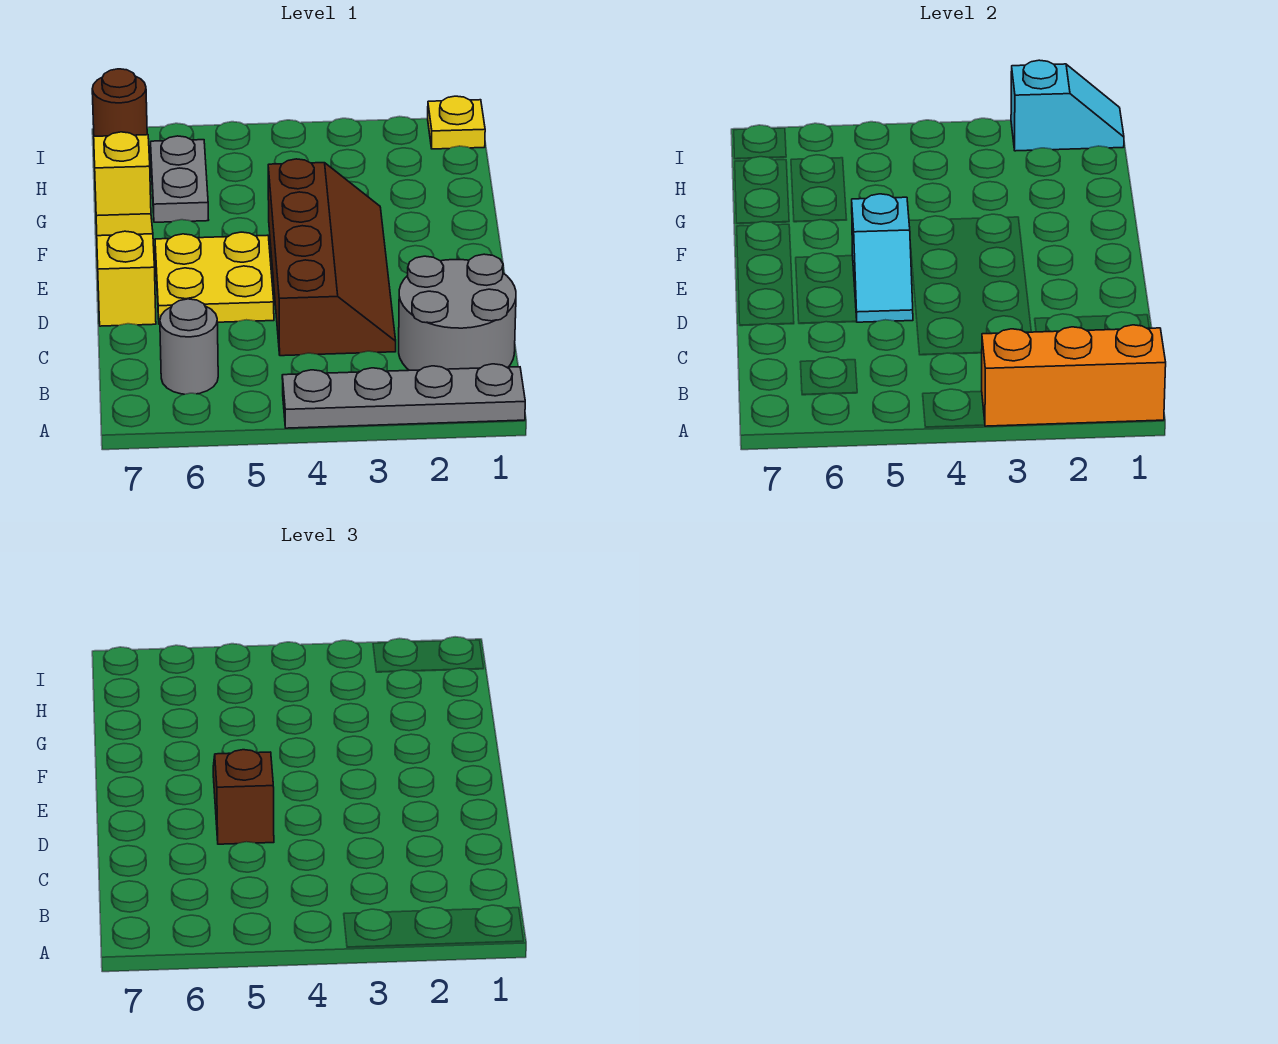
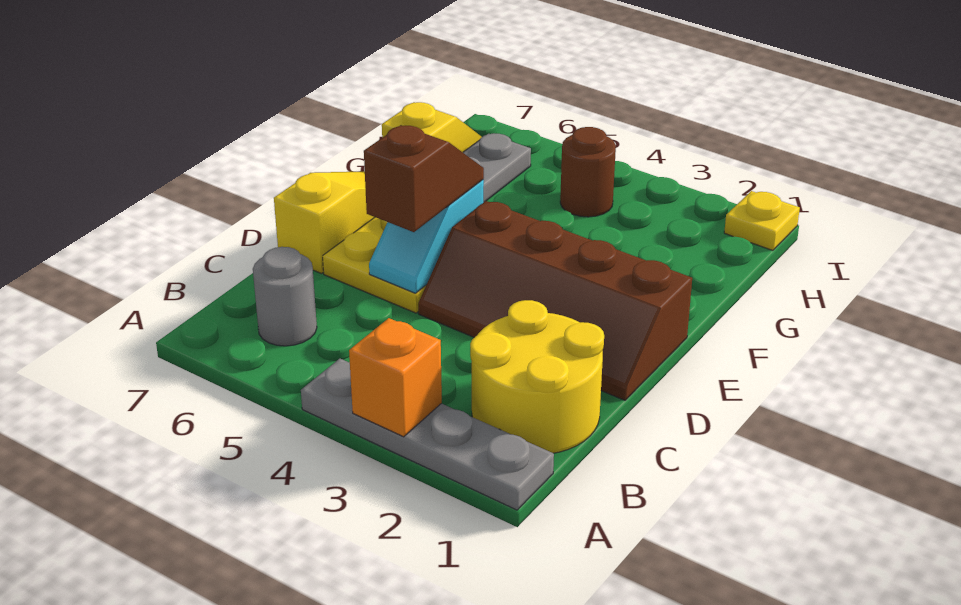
orange brick A1:A3 level 2 -> orange brick A3 level 2
grey round brick B1:C2 level 1 -> yellow round brick B1:C2 level 1
brown slope C3:F4 level 1 top 4 -> brown slope D1:E4 level 1 top E
cyan slope I1:I2 level 2 top 2 -> none
brown round brick I7 level 1 -> brown round brick H4 level 1

